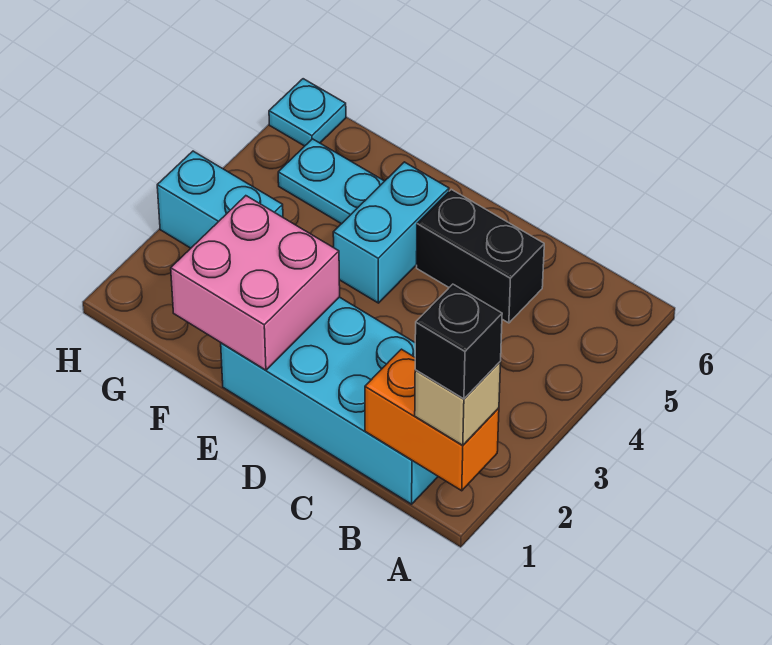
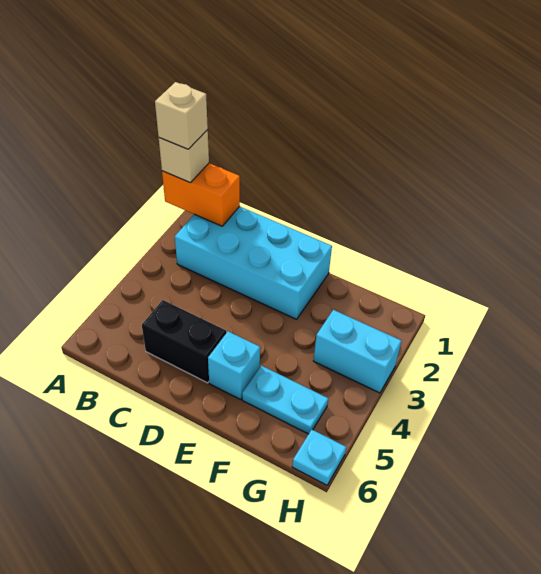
black brick A1 level 4 -> tan brick A1 level 4
pink brick E1:F2 level 2 -> none
cyan brick E4:E5 level 1 -> cyan brick E5 level 1

